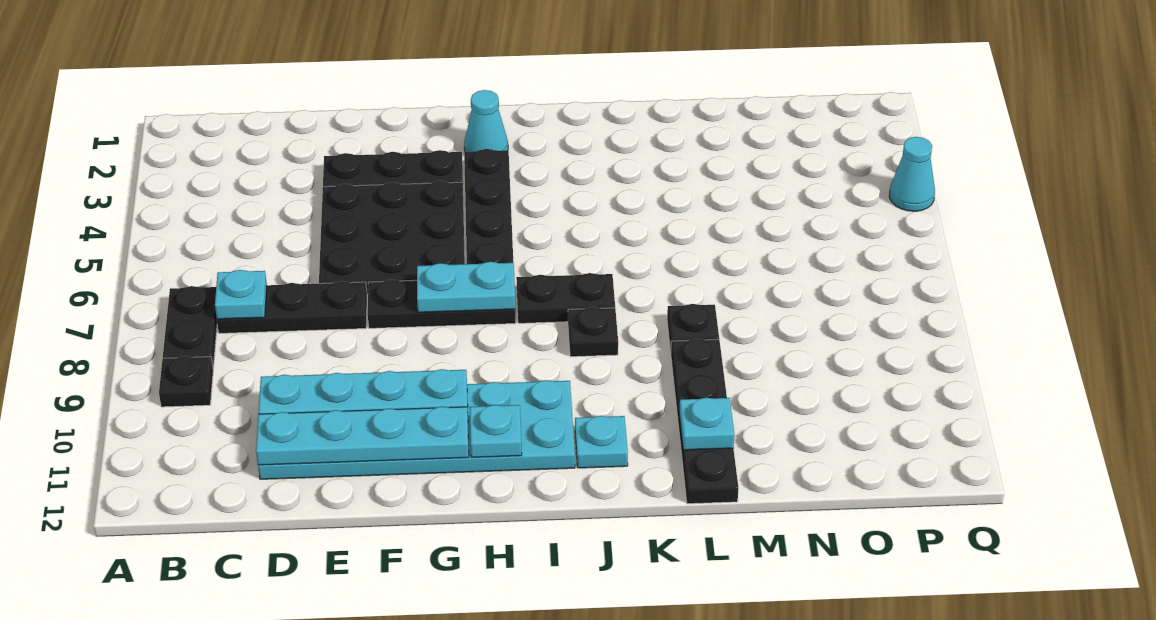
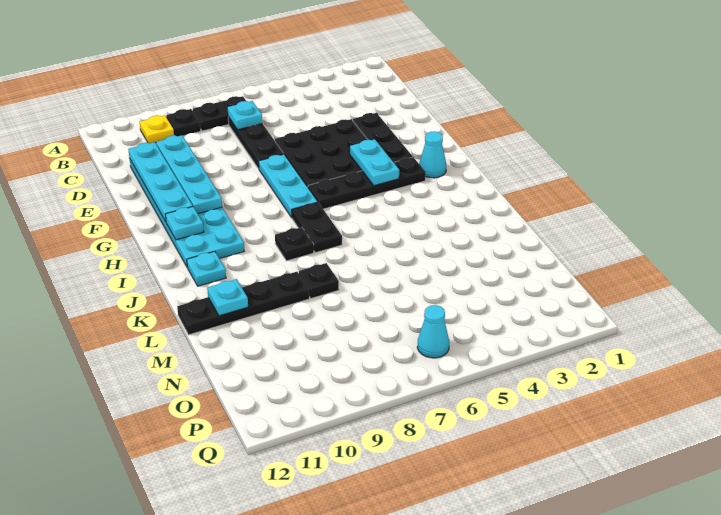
none -> yellow plate B10 level 1
black plate F7:H7 level 1 -> cyan plate F7:H7 level 1
cyan plate G7:H7 level 2 -> cyan plate G4:H4 level 2
cyan cone Q4 level 1 -> cyan cone P6 level 1

